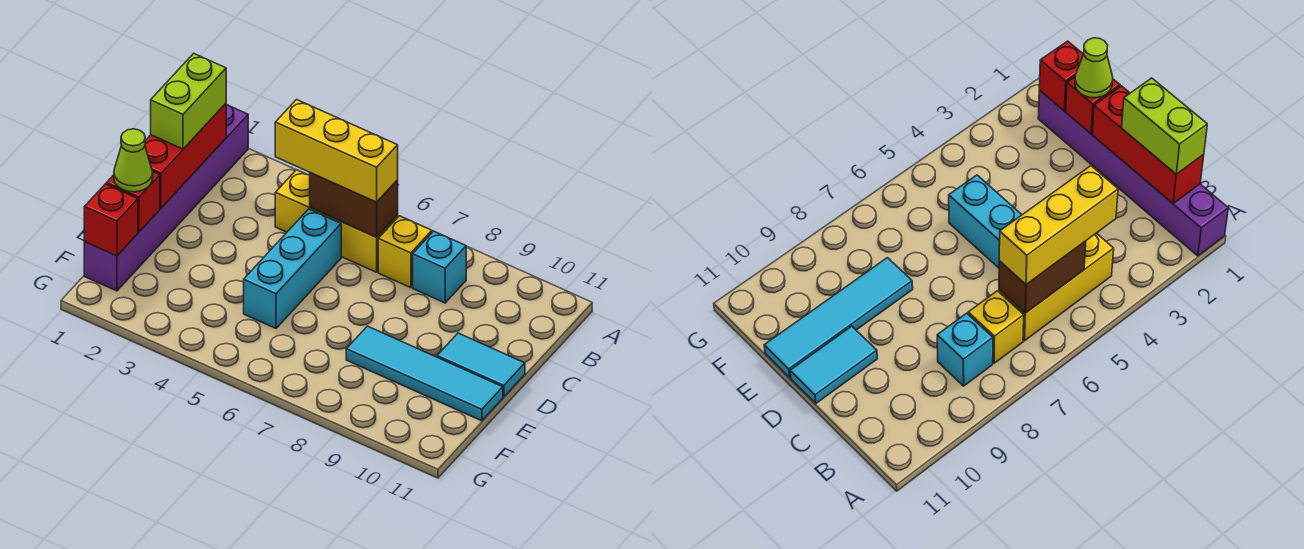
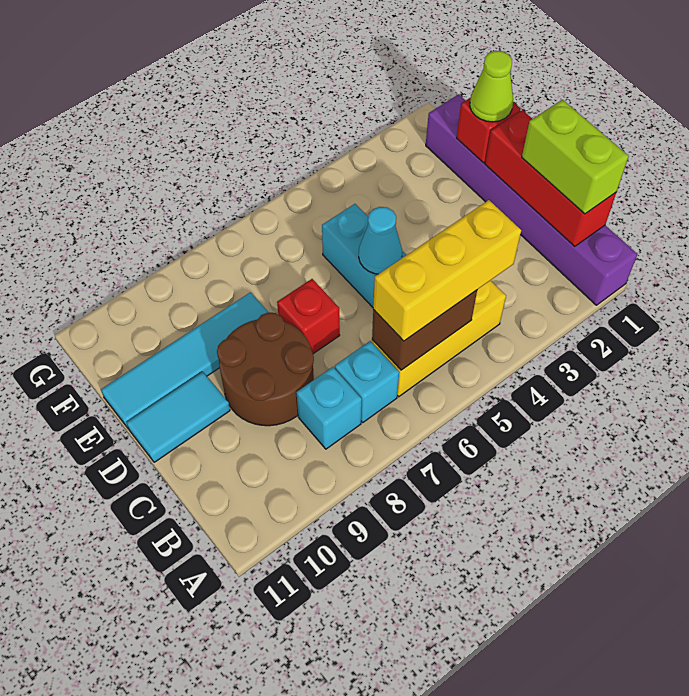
yellow brick B7 level 1 -> cyan brick B7 level 1
none -> brown round brick C8:D9 level 1
none -> cyan cone D5 level 2
red brick F1 level 2 -> red brick D7 level 1

